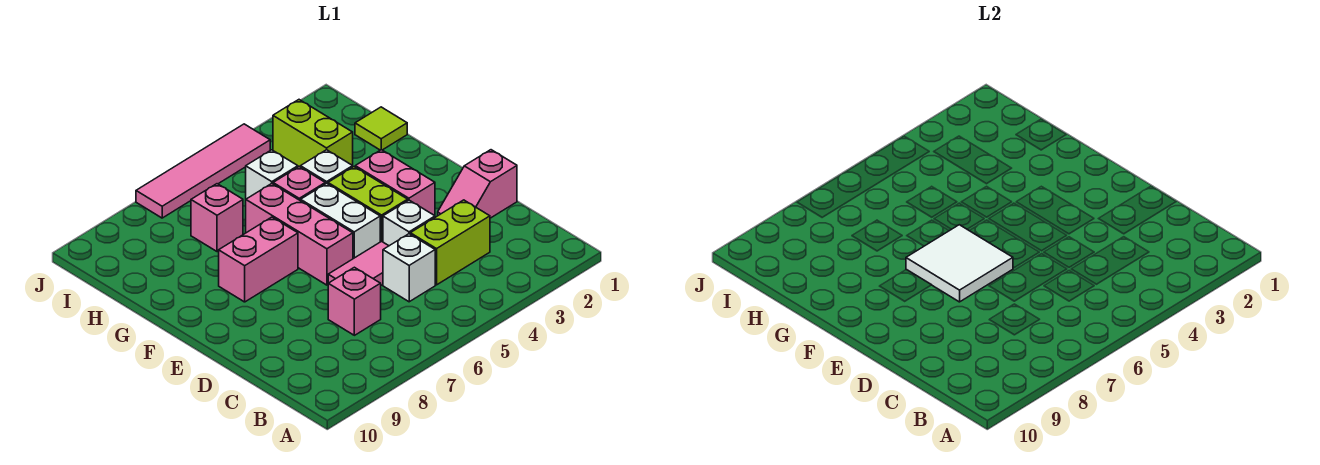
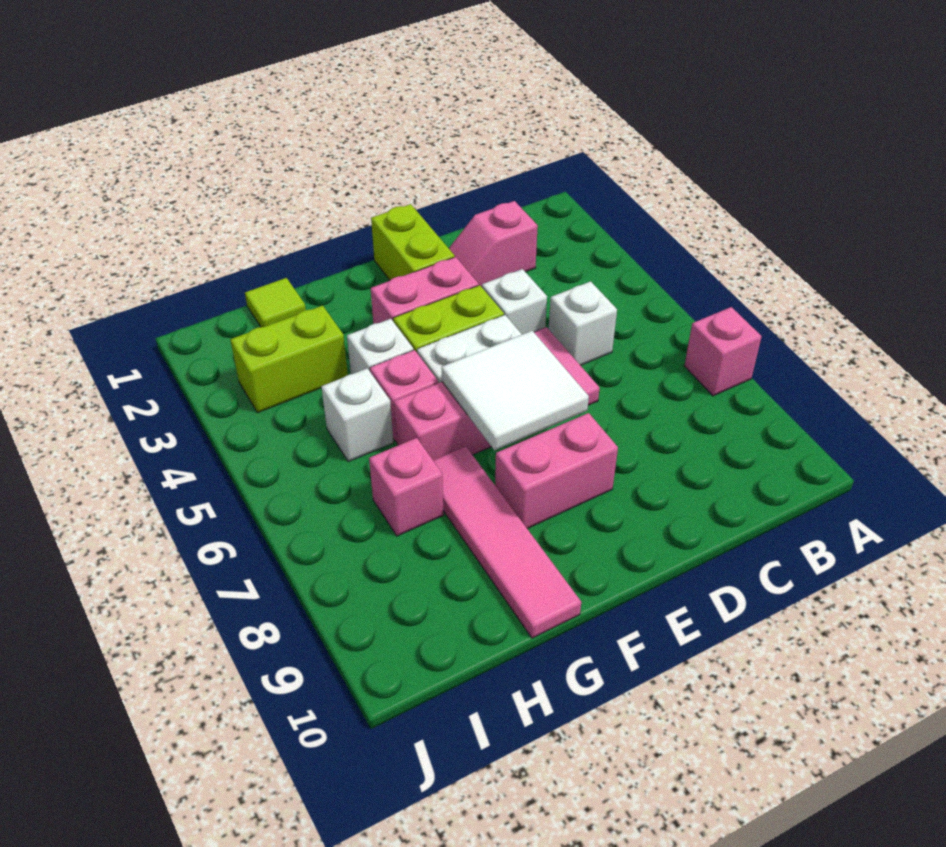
lime brick C3:C4 level 1 -> lime brick E1:E2 level 1
pink brick C7 level 1 -> pink brick A7 level 1
pink slope D1:D2 level 1 top 1 -> pink slope C2:D2 level 1 top C
pink brick F7:F8 level 1 -> pink brick E8:F8 level 1
pink tile J4:J7 level 1 -> pink tile G7:G10 level 1

